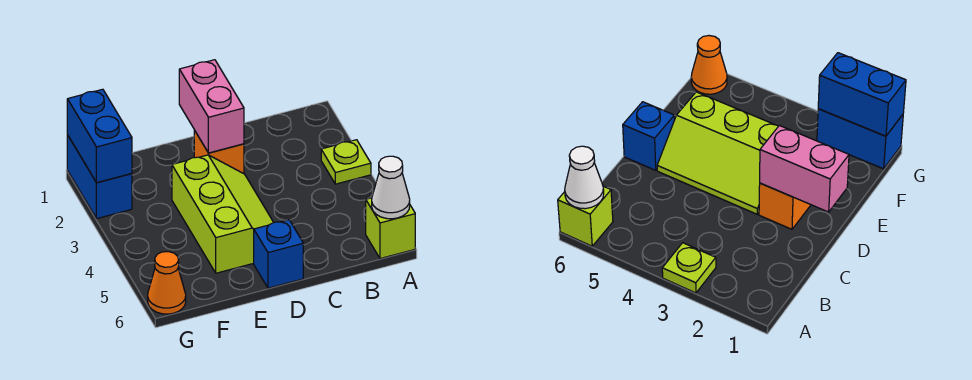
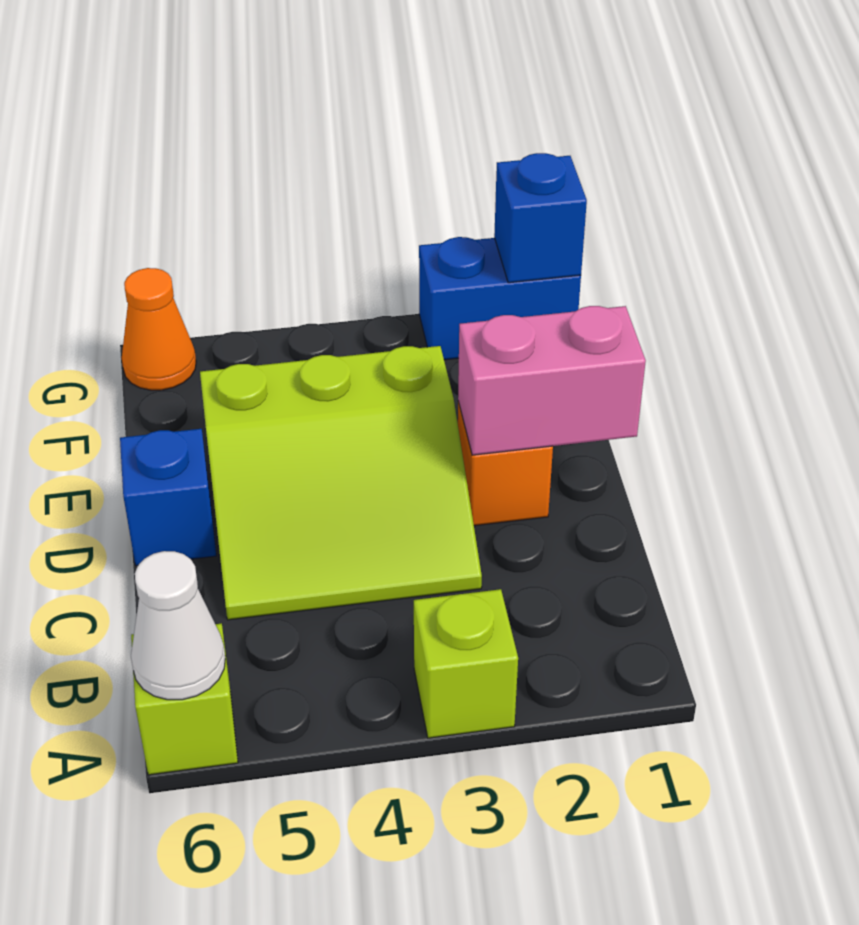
lime plate A3 level 1 -> lime brick A3 level 1
lime slope D3:E5 level 1 top E -> lime slope C3:E5 level 1 top E
blue brick G1:G2 level 2 -> blue brick G1 level 2

